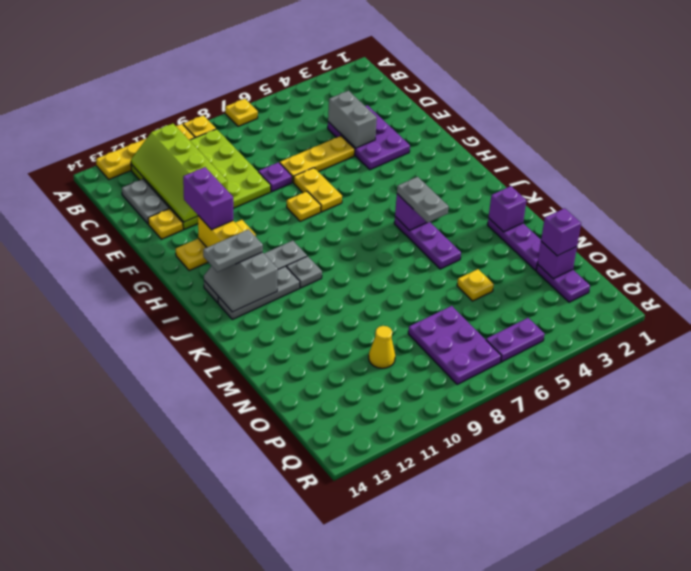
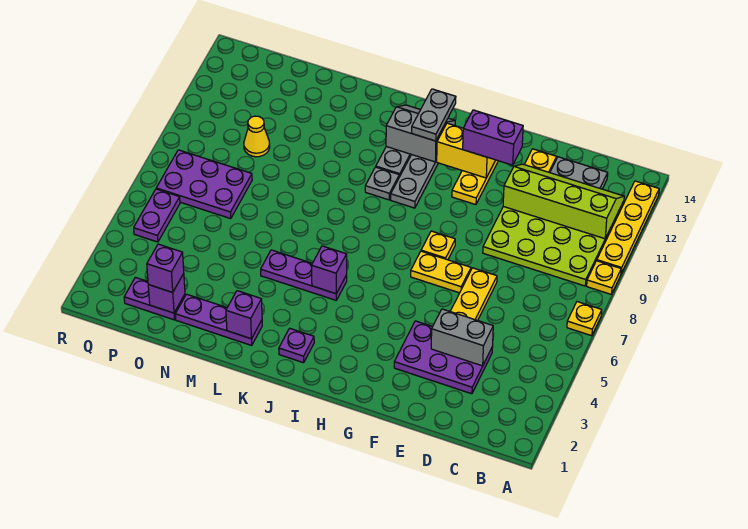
purple plate E8 level 1 -> purple plate J2 level 1
grey plate J5:K5 level 3 -> none
yellow plate N5 level 1 -> none

